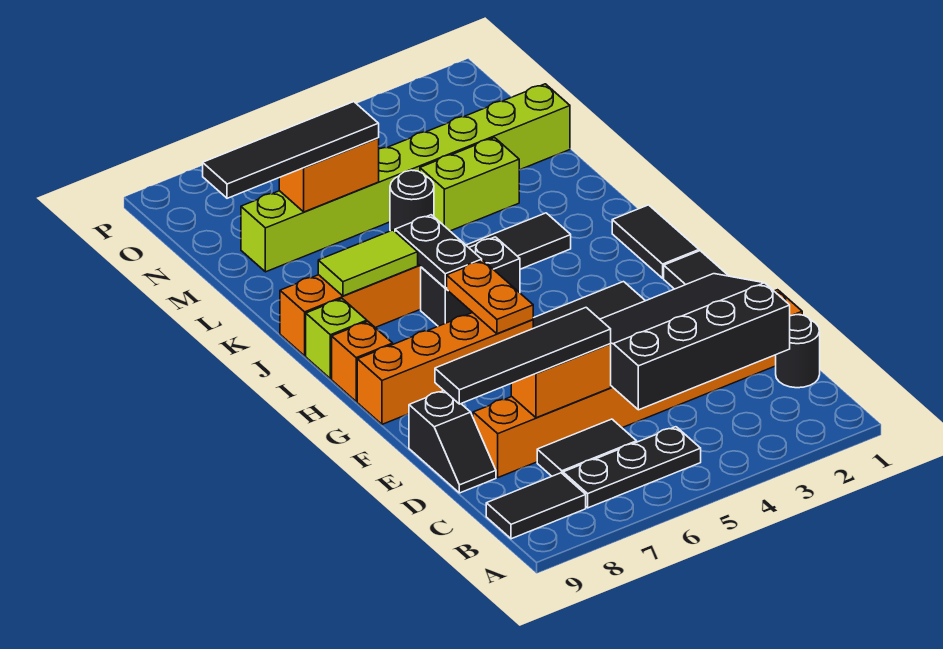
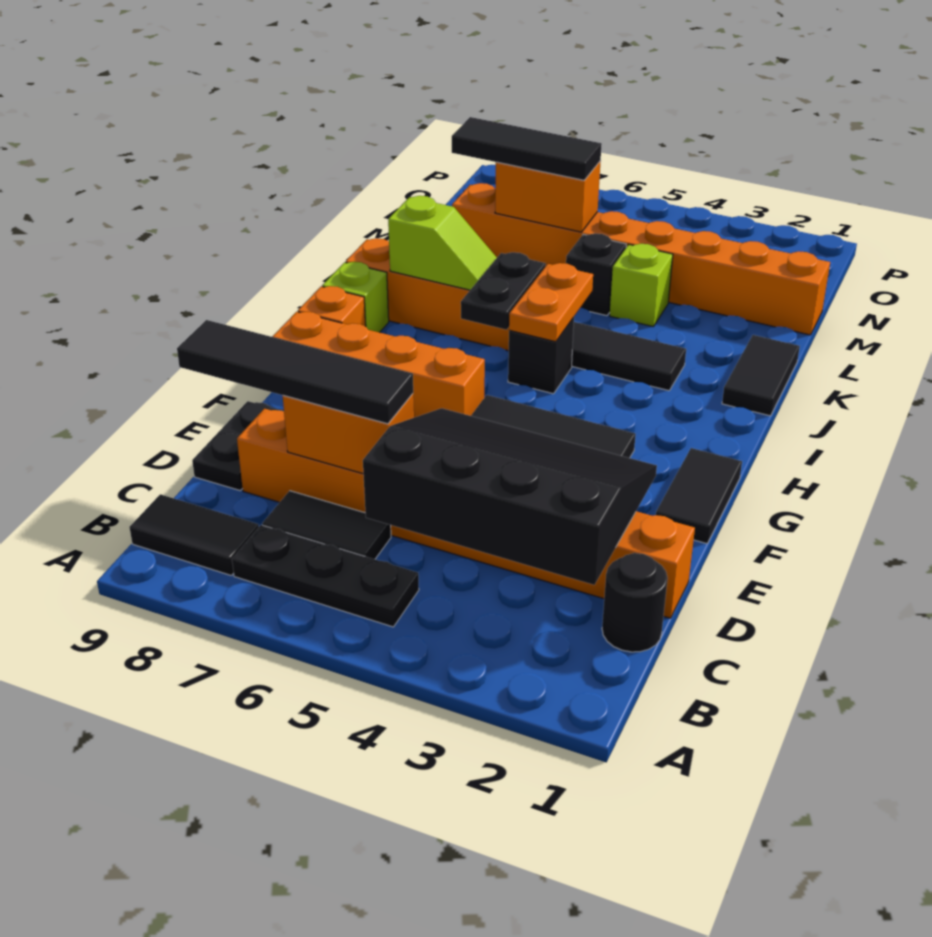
black slope D9:E9 level 1 top E -> black plate D9:E9 level 1
orange plate G6:H6 level 2 -> orange plate I5:J5 level 2
black tile H1:I1 level 1 -> black tile J1:K1 level 1
black brick I5:I6 level 1 -> black brick I5 level 1
lime tile J7:J8 level 2 -> lime slope J7:J8 level 2 top 8
lime brick L3:L4 level 1 -> lime brick L4 level 1
black round brick L5 level 1 -> black brick L5 level 1
lime brick M1:M8 level 1 -> orange brick M1:M8 level 1
black tile M6:M9 level 3 -> black tile M6:M8 level 3

